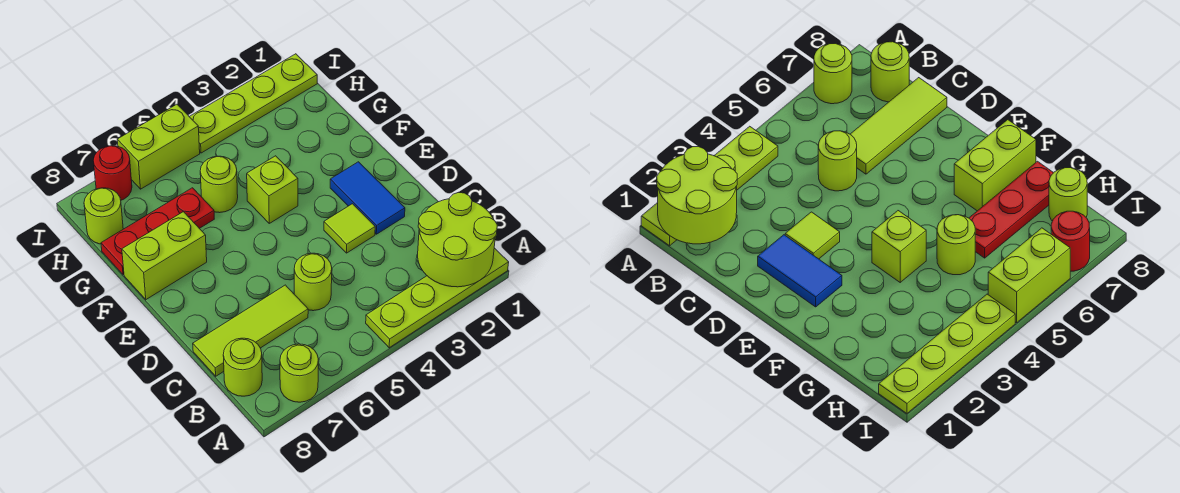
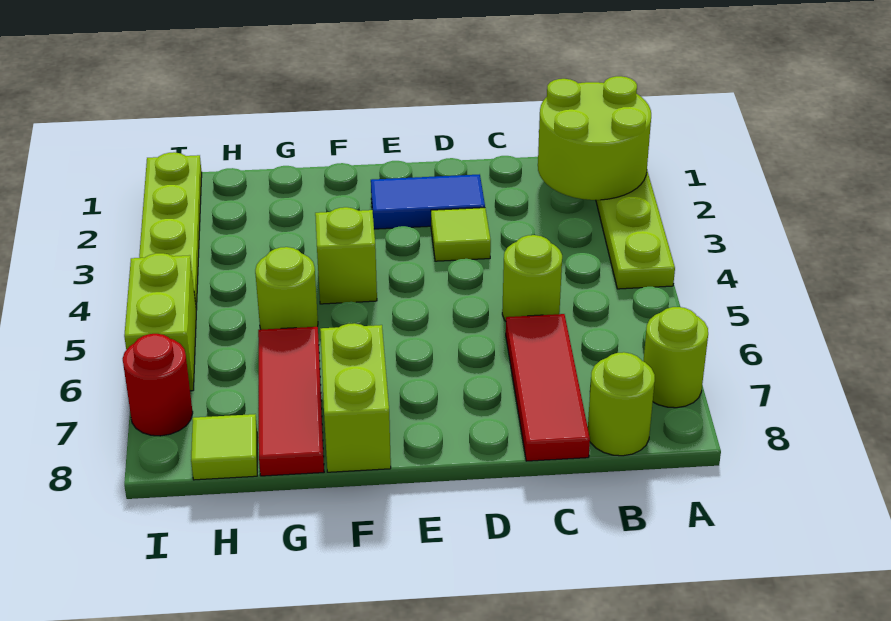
lime tile C6:C8 level 1 -> red tile C6:C8 level 1
red plate G6:G8 level 1 -> red tile G6:G8 level 1
lime round brick H8 level 1 -> lime tile H8 level 1

